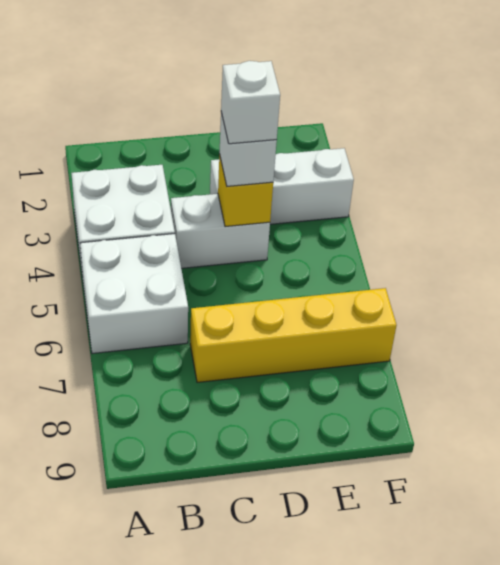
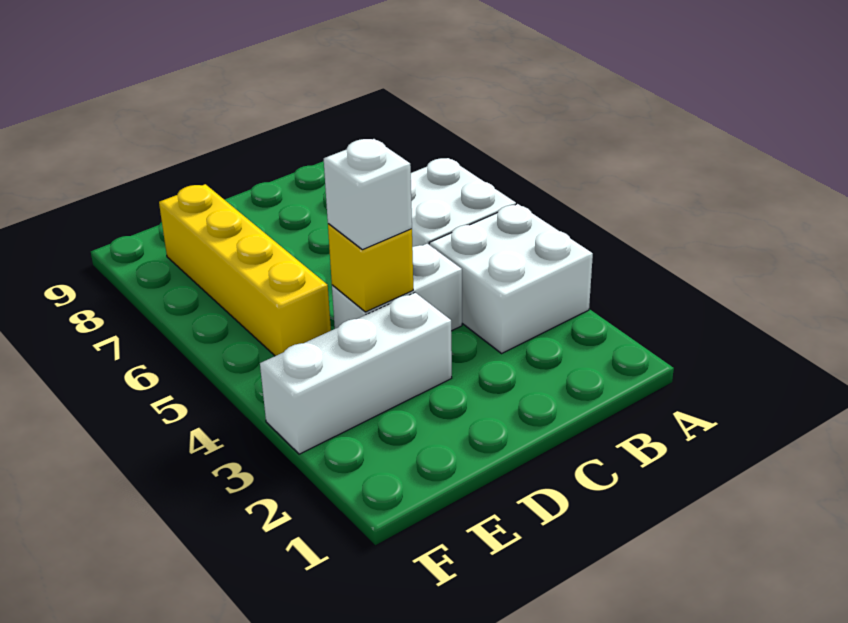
yellow brick C7:F7 level 1 -> yellow brick E5:E8 level 1
white brick D4 level 4 -> none

